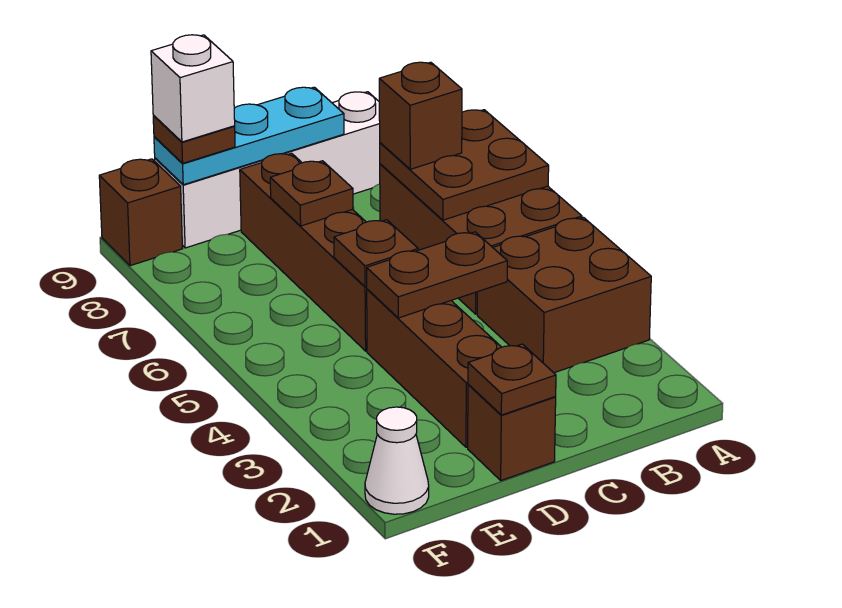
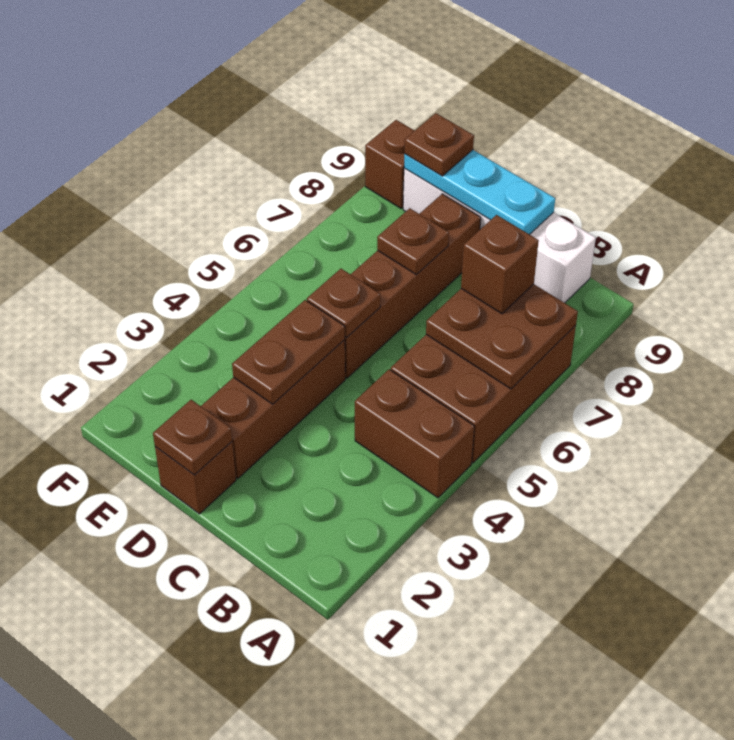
brown brick A3:B4 level 1 -> brown brick A4:B4 level 1
brown plate C4:D4 level 2 -> brown plate D3:D4 level 2
white brick E9 level 4 -> none
white cone F1 level 1 -> none

